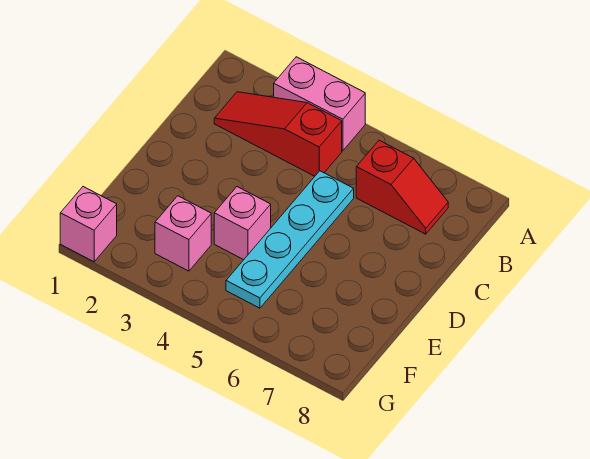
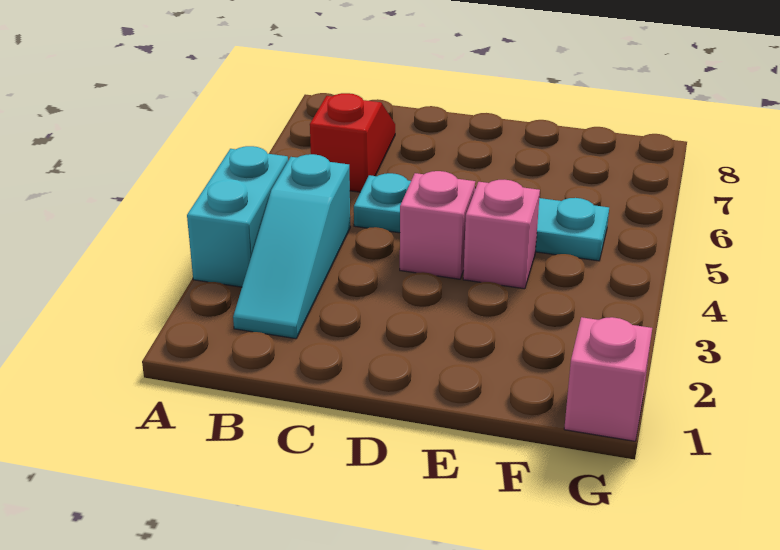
pink brick A3:A4 level 1 -> cyan brick A3:A4 level 1
red slope B2:B4 level 1 top 4 -> cyan slope B2:B4 level 1 top 4
pink brick F3 level 1 -> pink brick D4 level 1

